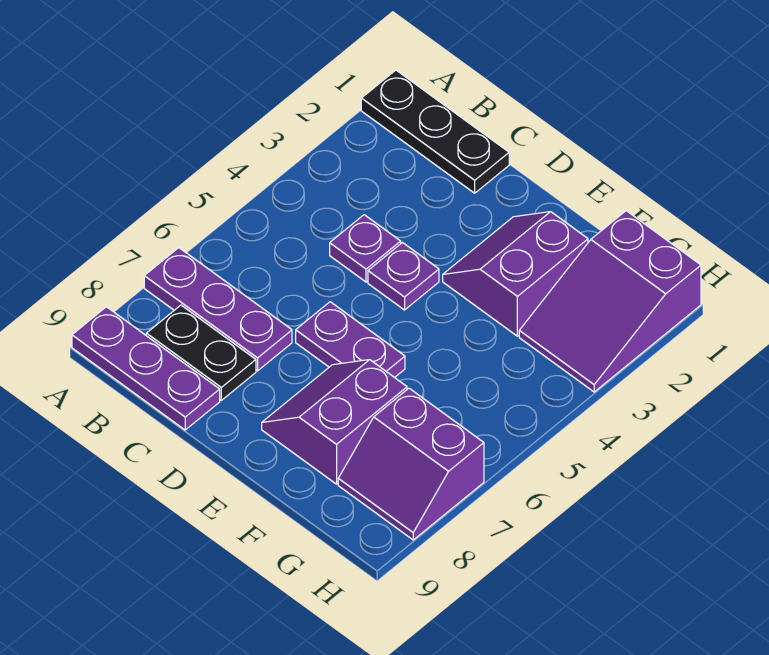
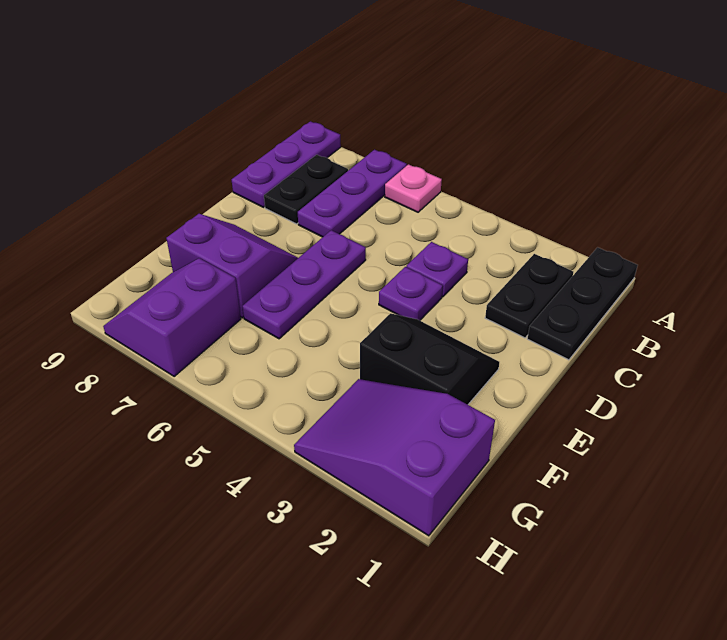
none -> pink plate A6 level 1
none -> black plate B2:C2 level 1
purple plate D6:E6 level 1 -> purple plate D6:F6 level 1
purple slope E2:F3 level 1 top F -> black slope E2:F3 level 1 top F

